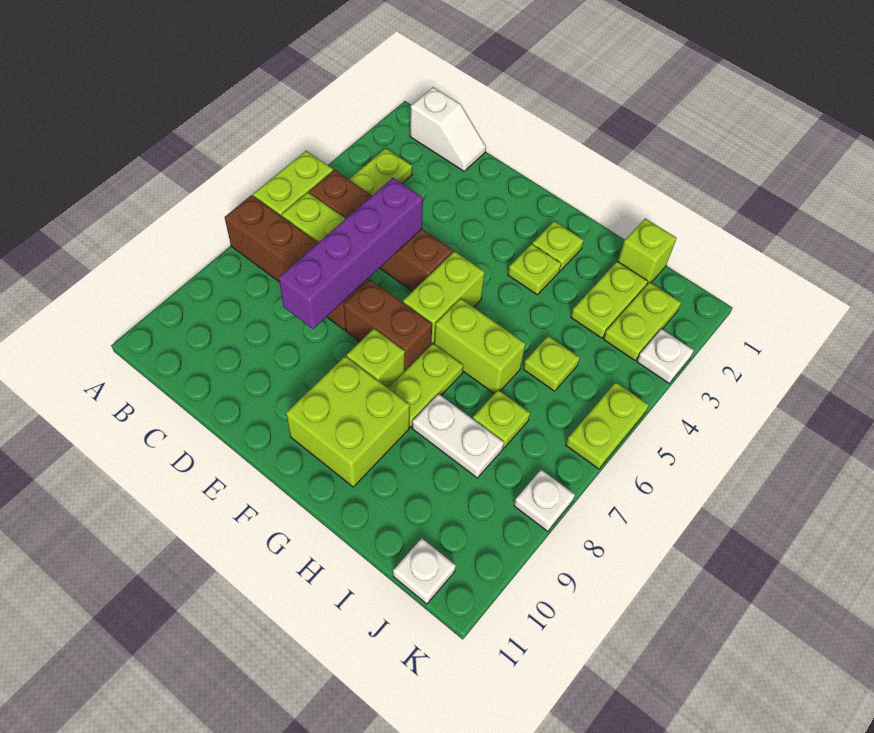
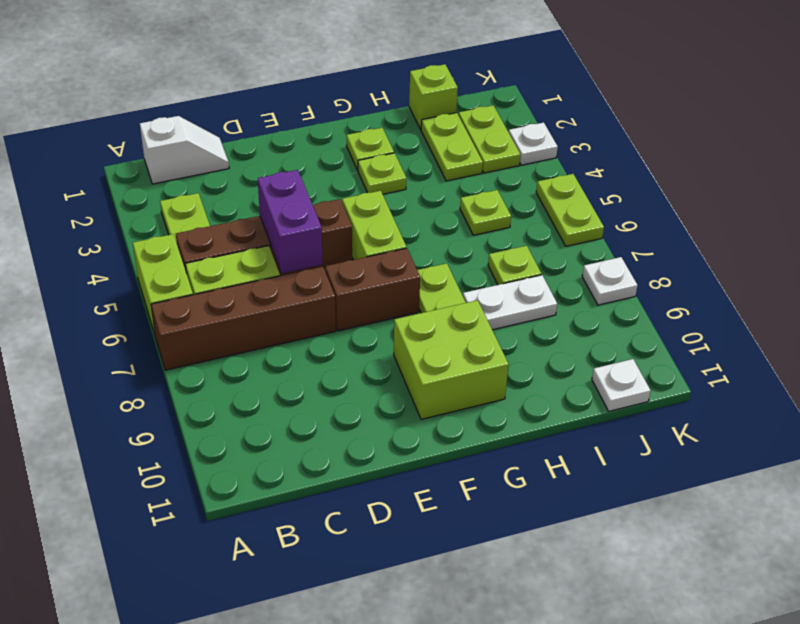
purple brick D5:D8 level 2 -> purple brick D5:D6 level 2
lime brick F8 level 1 -> none
lime brick G6:H6 level 1 -> none

